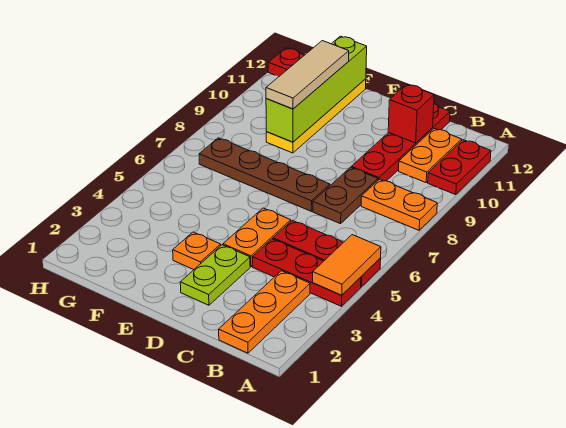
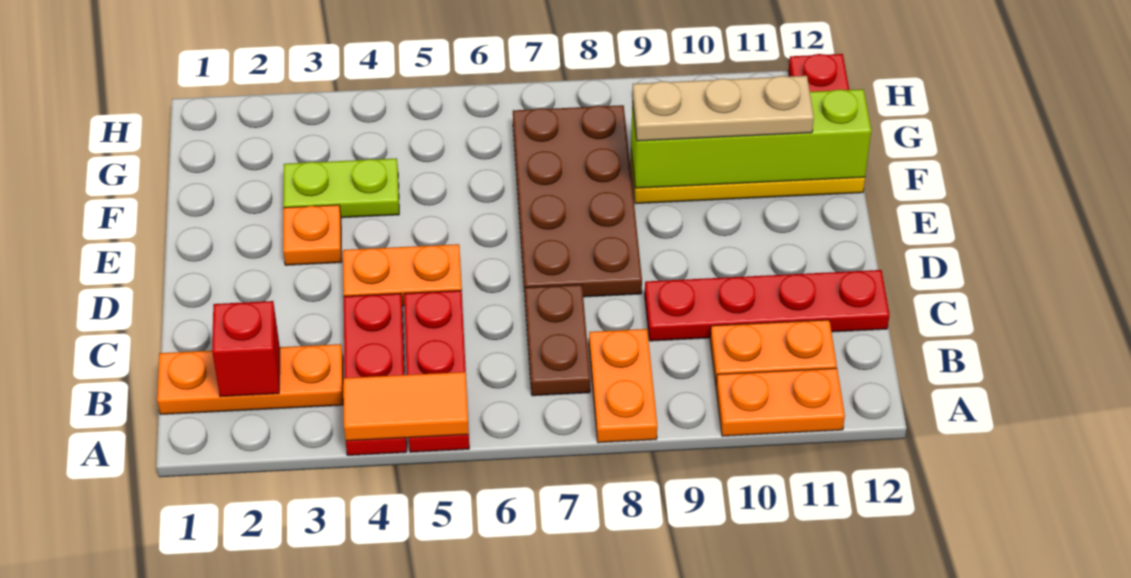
red plate A10:A11 level 1 -> orange plate A10:A11 level 1
brown plate C7:C8 level 1 -> brown plate B7:C7 level 1
red brick C11 level 2 -> red brick B2 level 2
lime plate D2:D3 level 1 -> lime plate F3:F4 level 1
brown plate D7:G7 level 1 -> brown plate D7:G8 level 1
tan tile F9:F11 level 3 -> tan plate F9:F11 level 3

